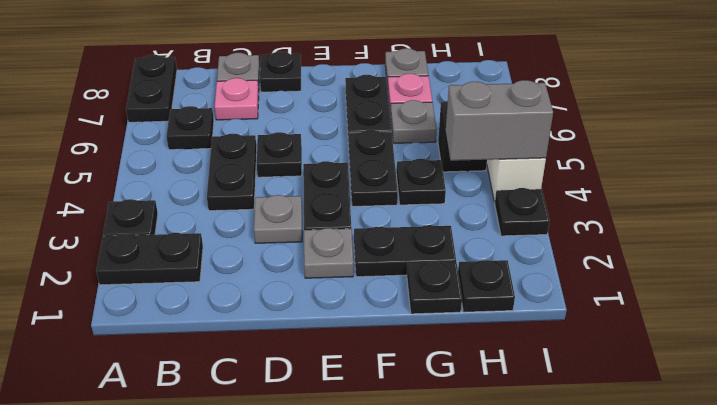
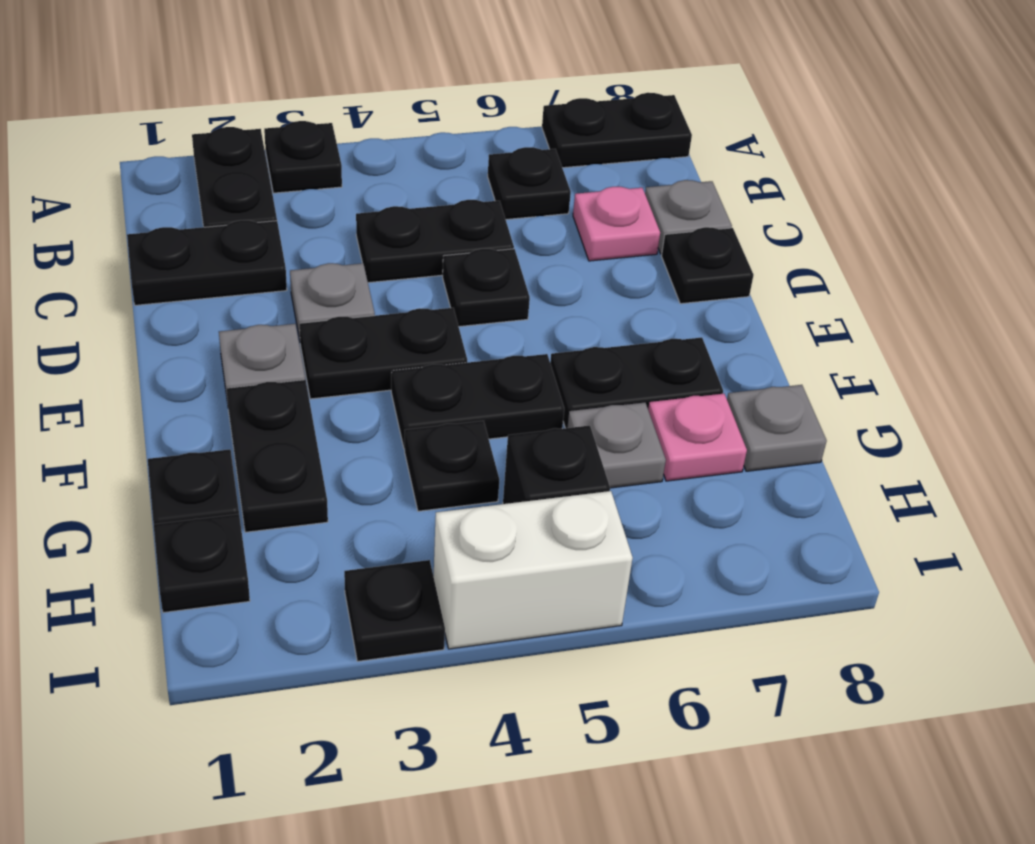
none -> black plate C1:C2 level 1
grey brick H4:I4 level 2 -> none

